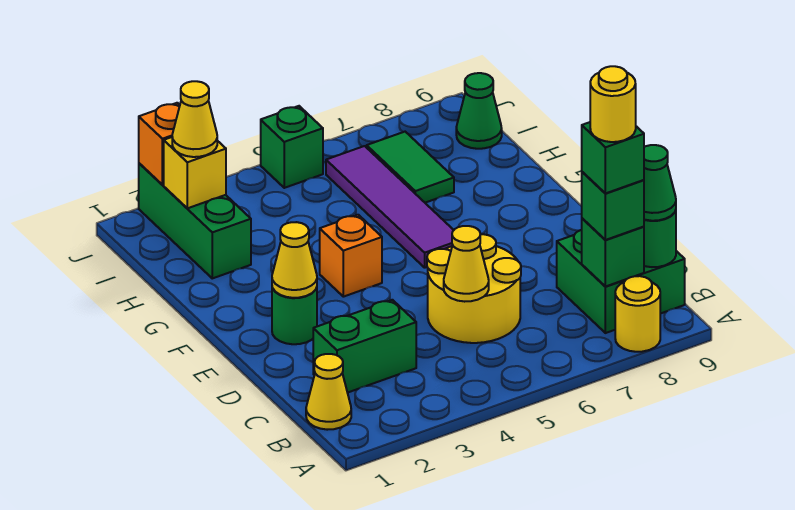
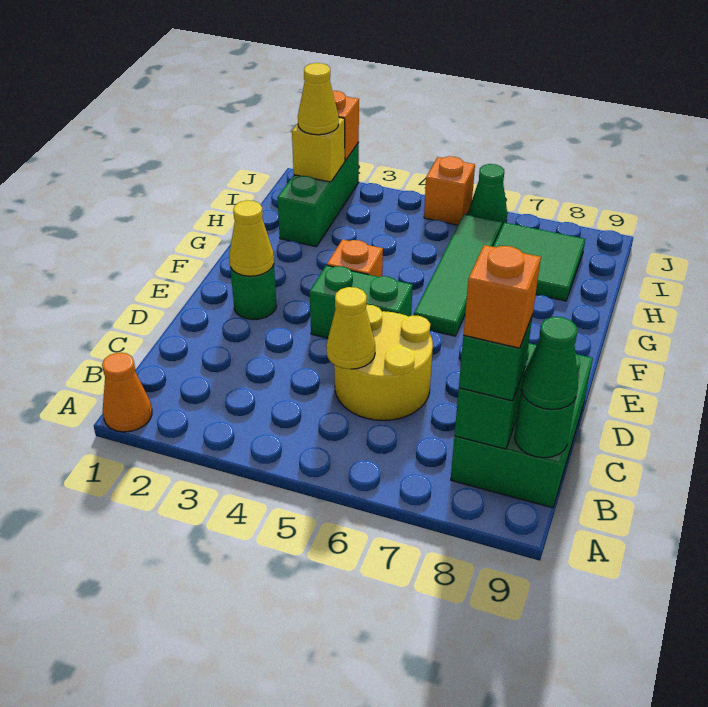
none -> orange cone A1 level 1
yellow round brick A8 level 1 -> none
yellow cone B1 level 1 -> none
green brick B8:C9 level 1 -> green brick B8:D9 level 1
green brick B8 level 4 -> orange brick B8 level 4
yellow round brick B8 level 5 -> none
green brick C2:C3 level 1 -> green brick E4:E5 level 1
purple tile F6:I6 level 1 -> green tile F6:I6 level 1
green tile H7:I7 level 1 -> green tile H7:I8 level 1
green cone I9 level 1 -> green cone J6 level 1
green brick J5 level 1 -> orange brick J5 level 1

